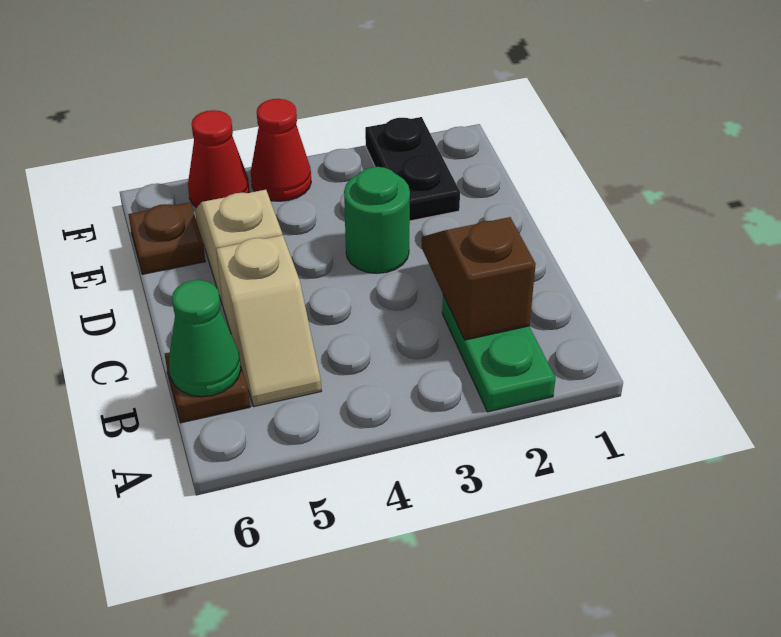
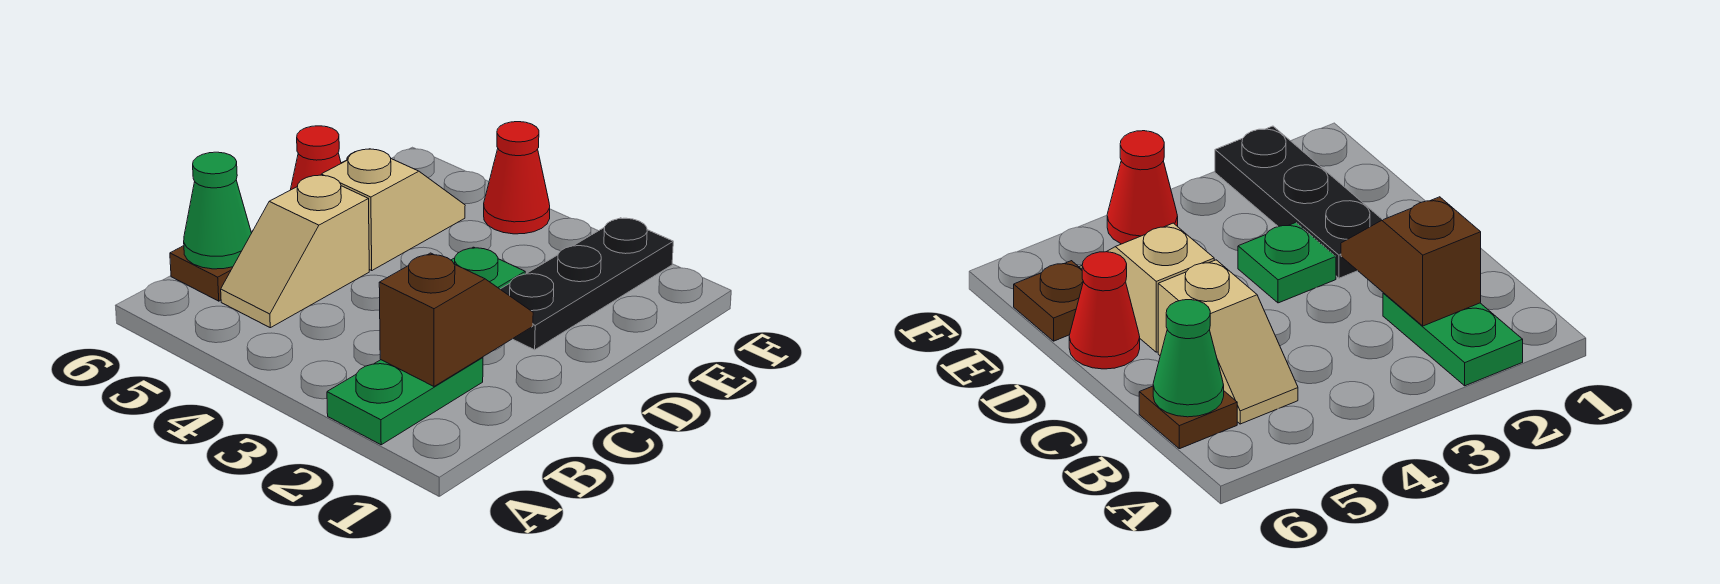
green round brick D3 level 1 -> green plate D3 level 1
black plate E2:F2 level 1 -> black plate D2:F2 level 1
red cone F5 level 1 -> red cone D6 level 1

